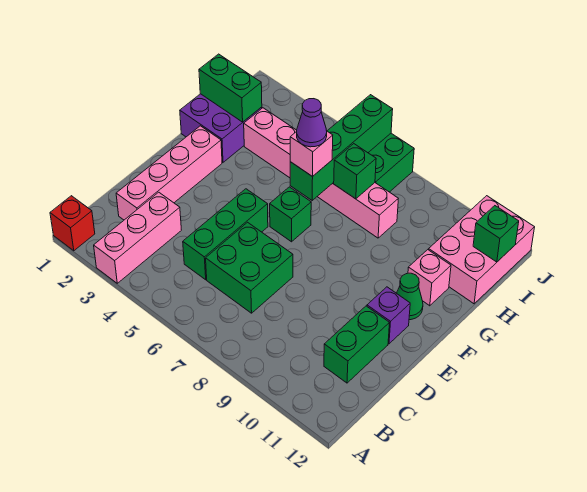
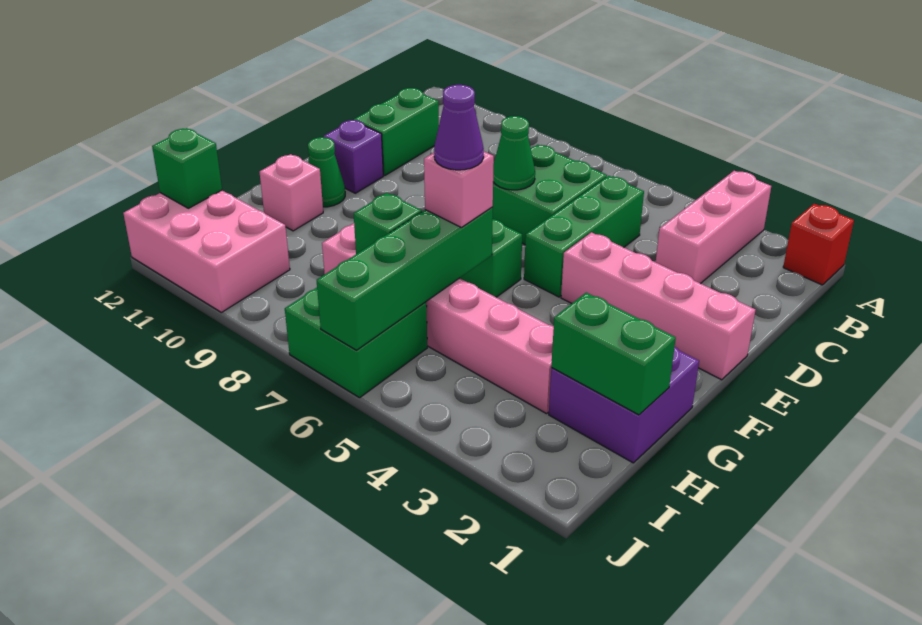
pink brick C2:F2 level 1 -> pink brick E1:E4 level 1
none -> green cone D7 level 2
pink brick H11:J12 level 1 -> pink brick I10:J12 level 1

